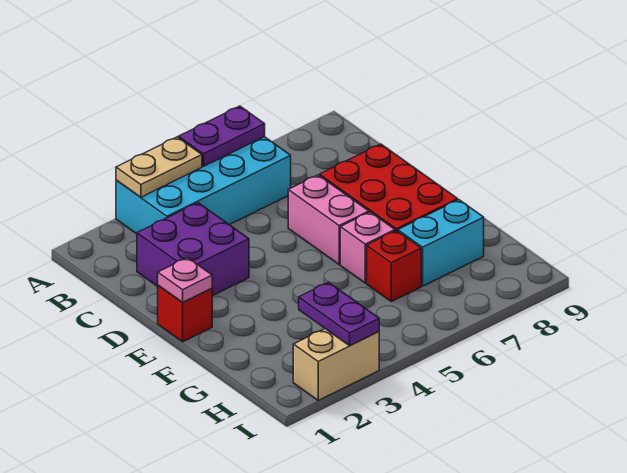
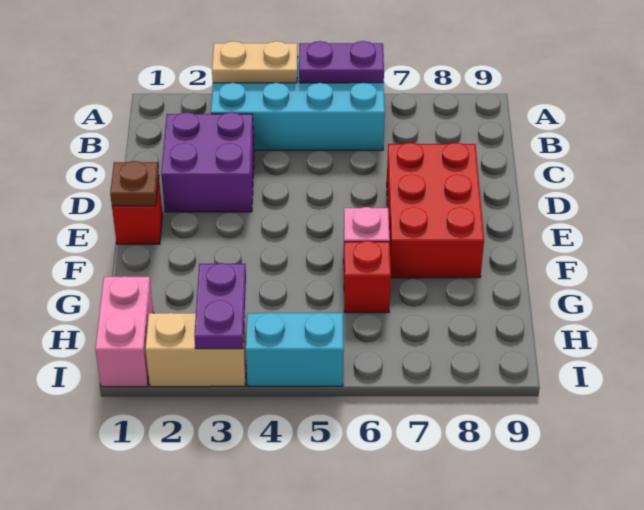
pink brick D6:E6 level 1 -> pink brick H1:I1 level 1
pink plate E1 level 2 -> brown plate E1 level 2
cyan brick G7:G8 level 1 -> cyan brick I4:I5 level 1

